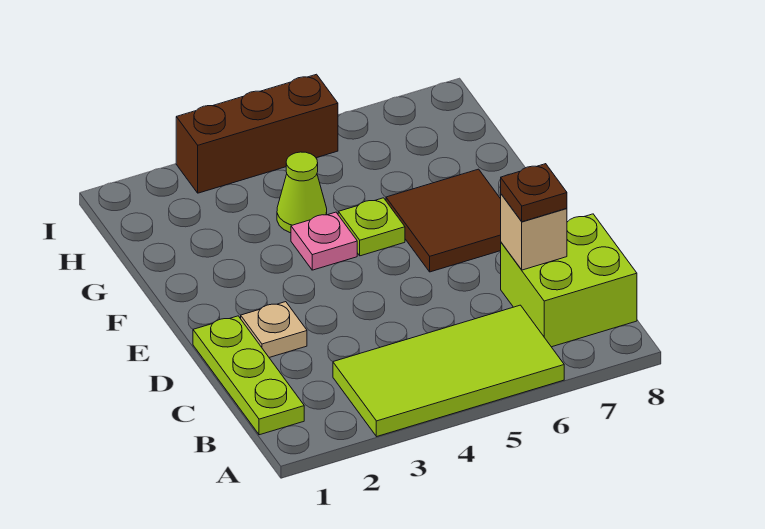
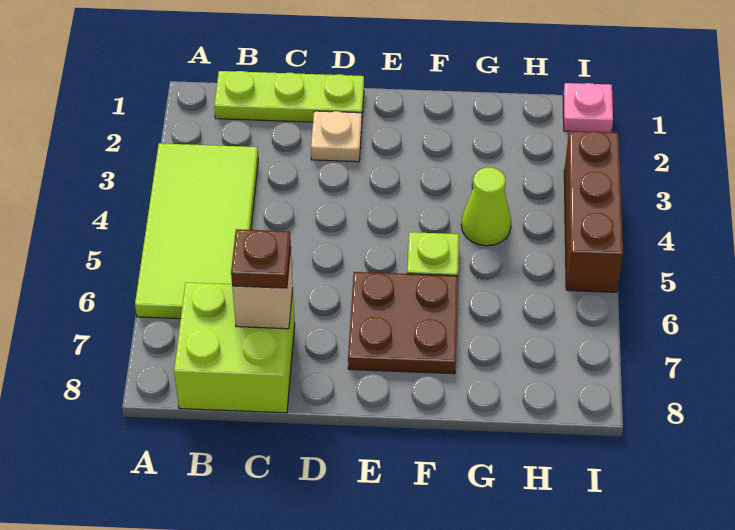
brown tile E6:F7 level 1 -> brown plate E6:F7 level 1
pink plate F4 level 1 -> pink plate I1 level 1

